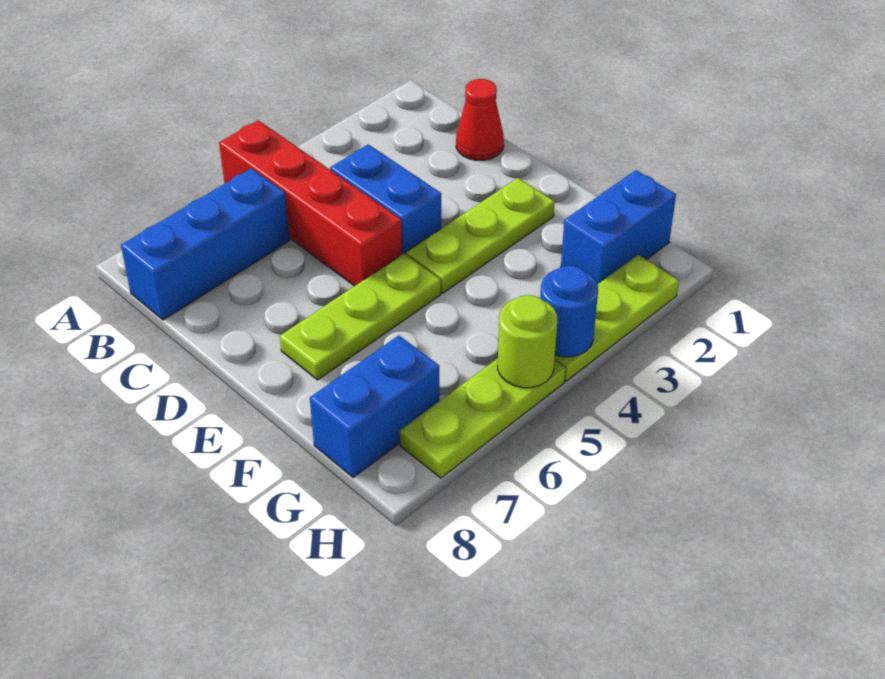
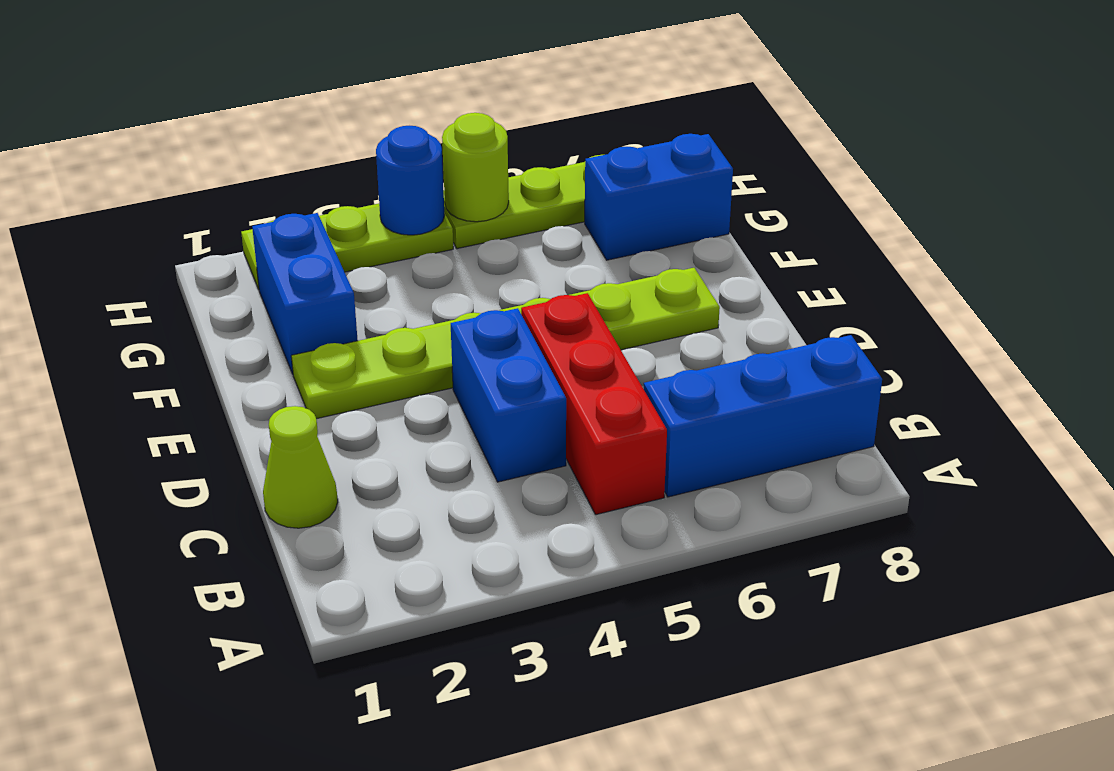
red brick A5:D5 level 1 -> red brick B5:D5 level 1
red cone C1 level 1 -> lime cone C1 level 1
blue brick G1:G2 level 1 -> blue brick F2:G2 level 1

